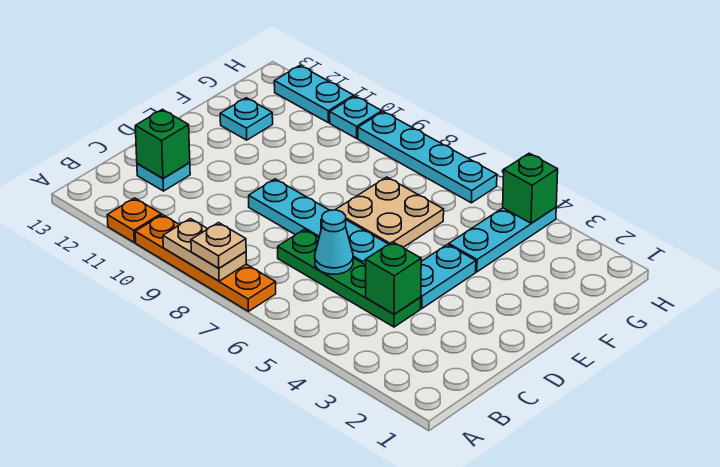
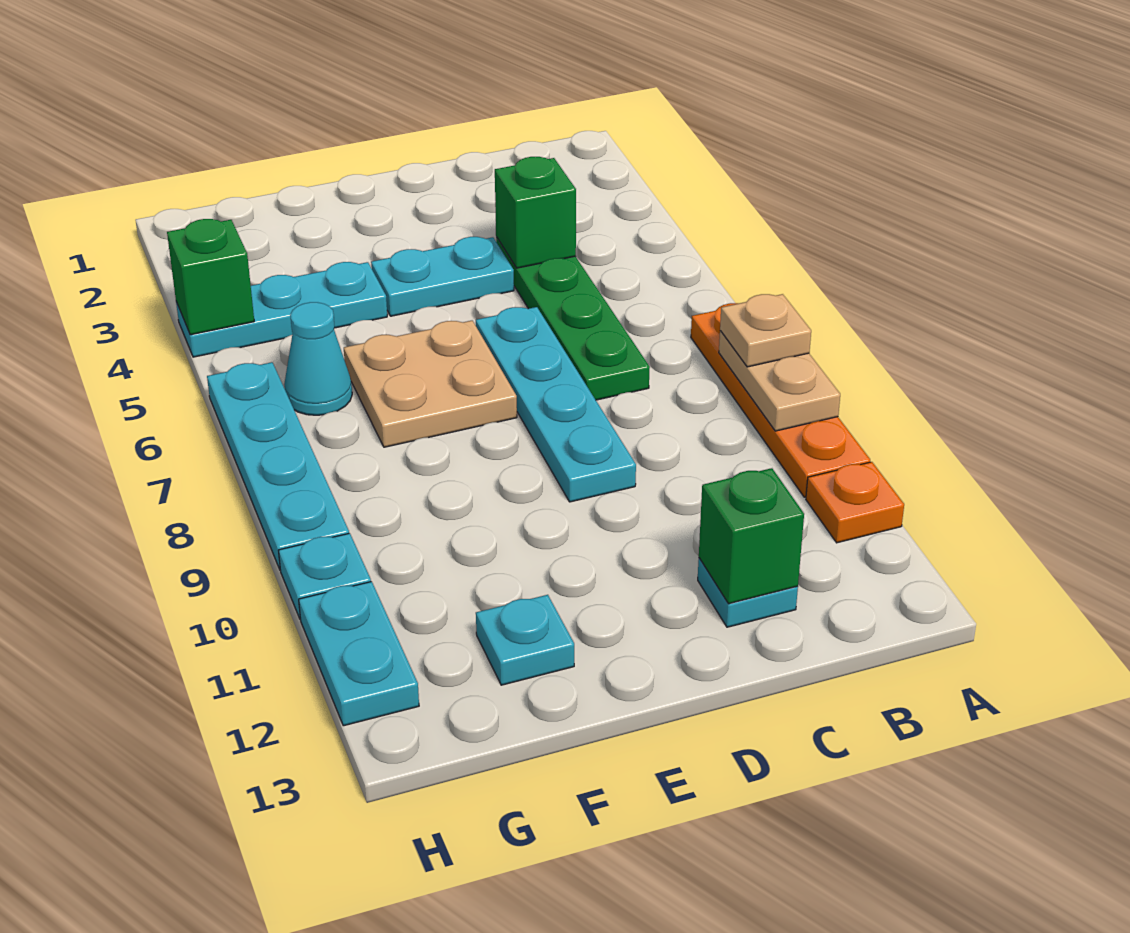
cyan cone C6 level 2 -> cyan cone G6 level 1

